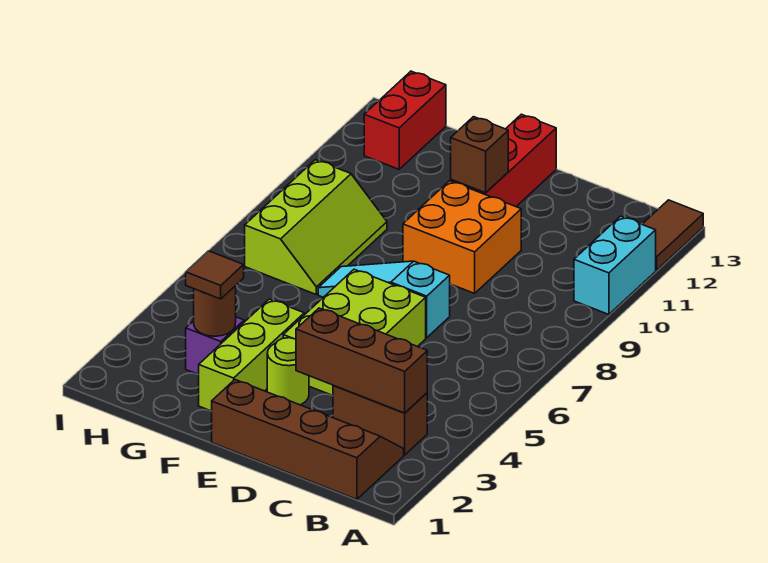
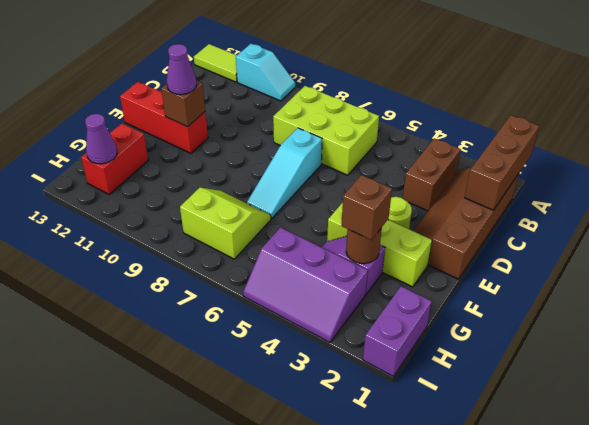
cyan brick A10:A11 level 1 -> cyan slope A10:A11 level 1 top 11
brown tile A12:A13 level 1 -> lime tile A12:A13 level 1
brown brick B3:D3 level 2 -> brown brick A1:C1 level 2
lime brick D4:E6 level 1 -> lime brick B6:C8 level 1
orange brick D9:E10 level 1 -> none
none -> purple cone E11 level 3
brown tile G3 level 3 -> brown brick G3 level 3
lime slope G7:H9 level 1 top H -> lime slope G7:H8 level 1 top H
none -> purple brick H1:I1 level 1
none -> purple slope H3:I5 level 1 top H
red brick H12:H13 level 1 -> red brick G12:H12 level 1
none -> purple cone H12 level 2

